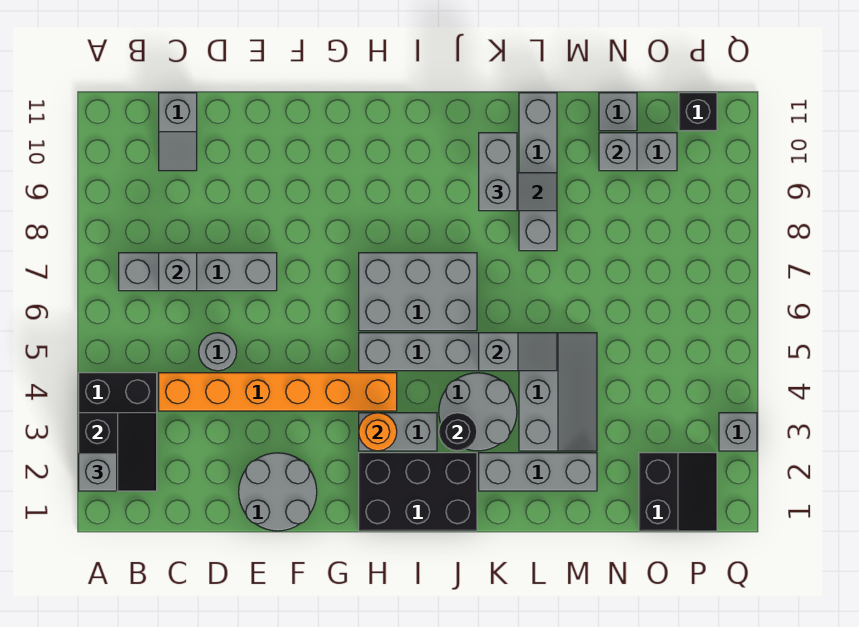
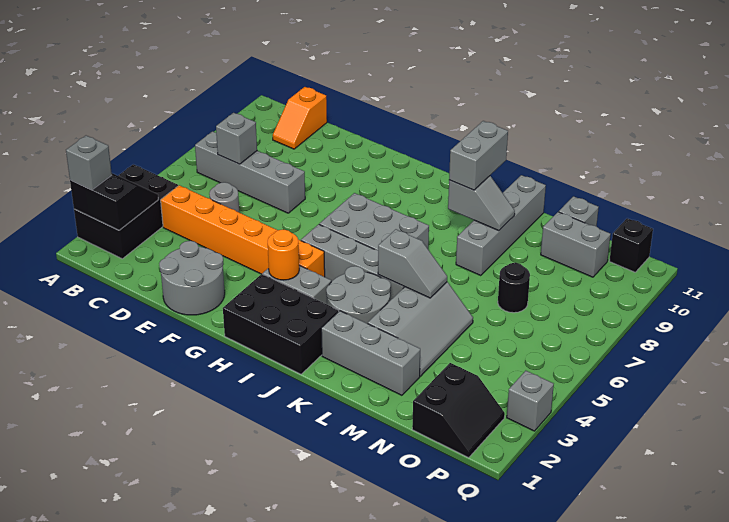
black slope A2:B3 level 2 top A -> black slope A2:B3 level 2 top 2
grey slope C10:C11 level 1 top 11 -> orange slope C10:C11 level 1 top 11
black round brick J3 level 2 -> black round brick N7 level 1
grey brick N10 level 2 -> none

